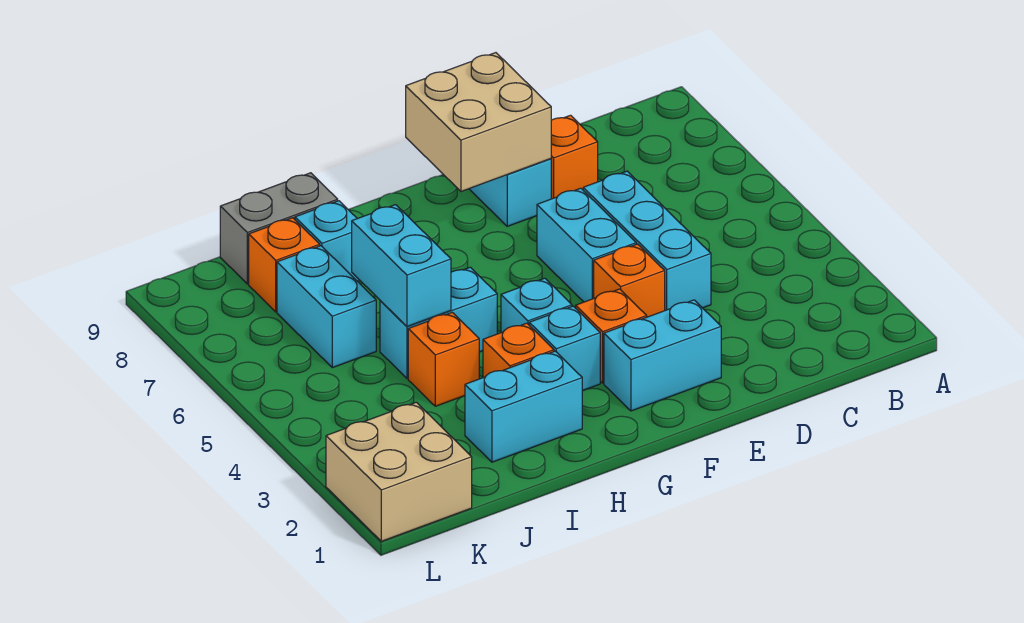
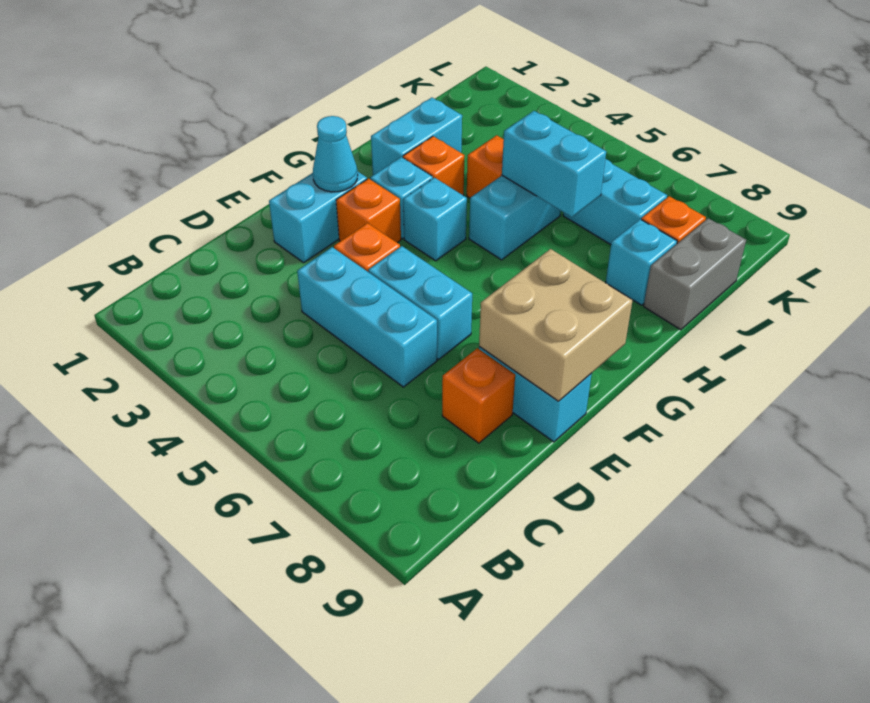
none -> cyan cone F2 level 2
tan brick K1:L2 level 1 -> none

